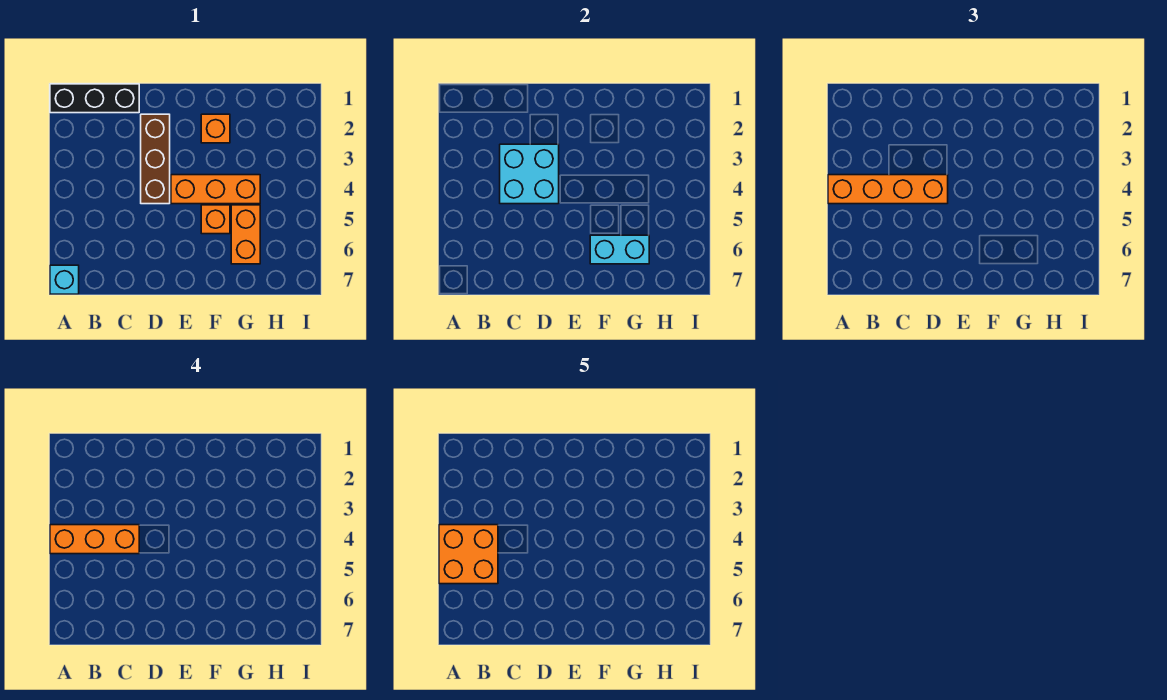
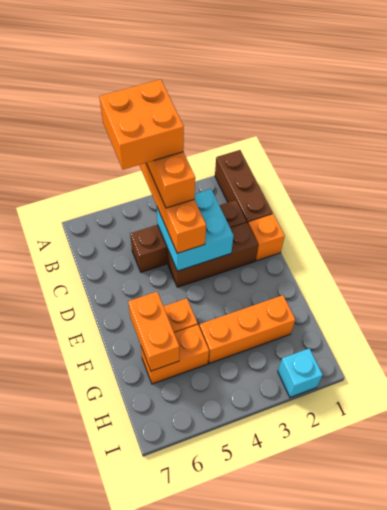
black brick A1:C1 level 1 -> brown brick A1:C1 level 1
cyan brick A7 level 1 -> cyan brick I2 level 1
none -> brown brick C2:C5 level 1
orange brick E4:G4 level 1 -> orange brick G2:G4 level 1
orange brick F2 level 1 -> orange brick D1 level 1
cyan brick F6:G6 level 2 -> orange brick F6:G6 level 2

